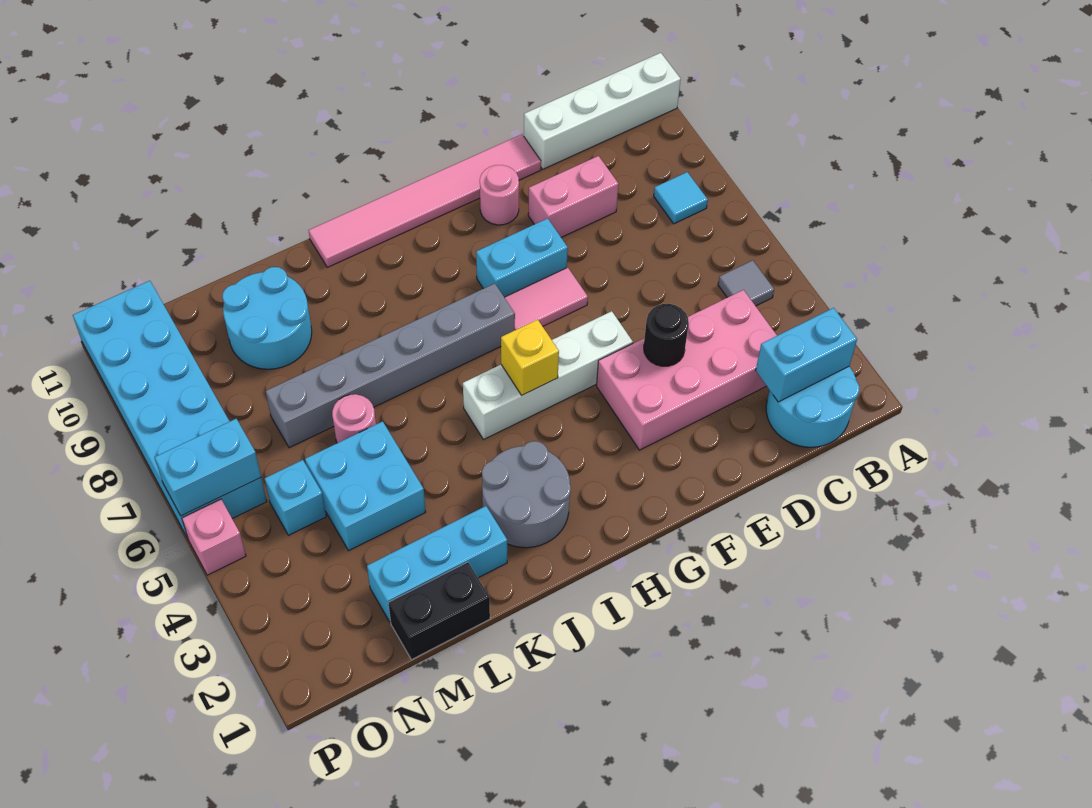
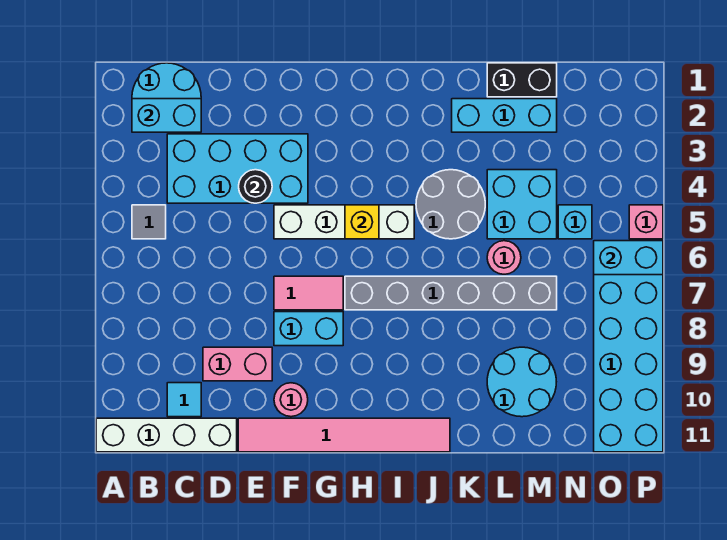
cyan tile B8 level 1 -> cyan tile C10 level 1
pink brick C3:F4 level 1 -> cyan brick C3:F4 level 1
grey round brick I2:J3 level 1 -> grey round brick J4:K5 level 1

